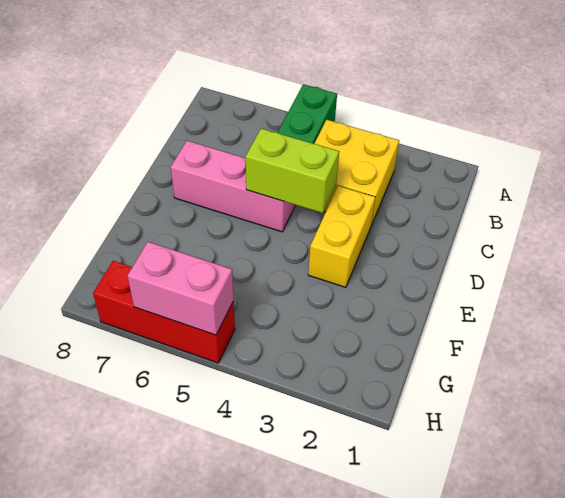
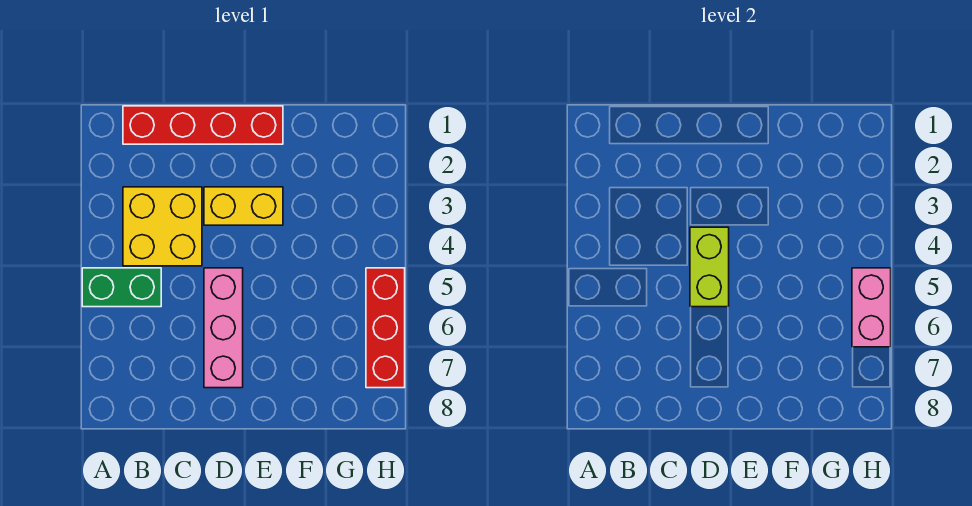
none -> red brick B1:E1 level 1

